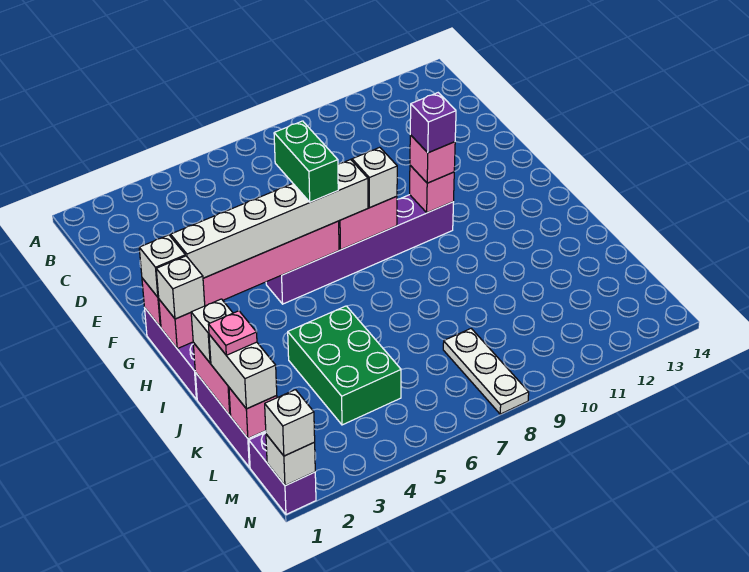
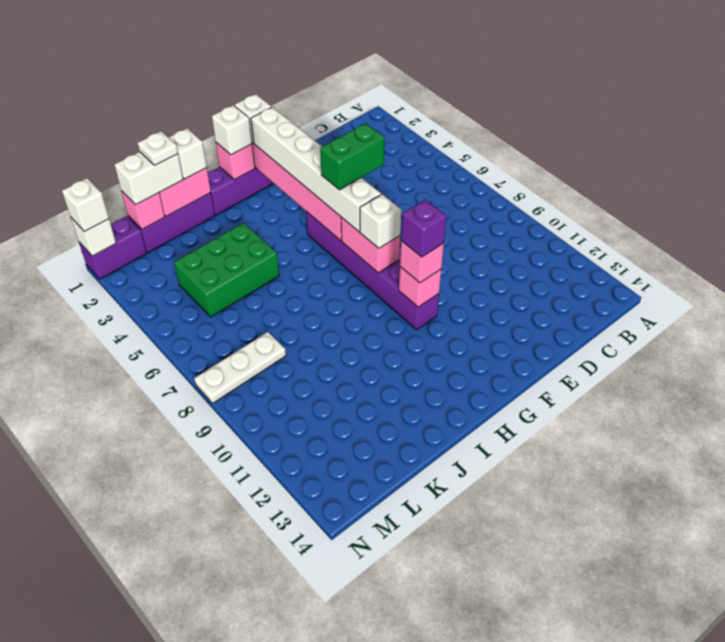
pink plate K1 level 4 -> white plate K1 level 4

